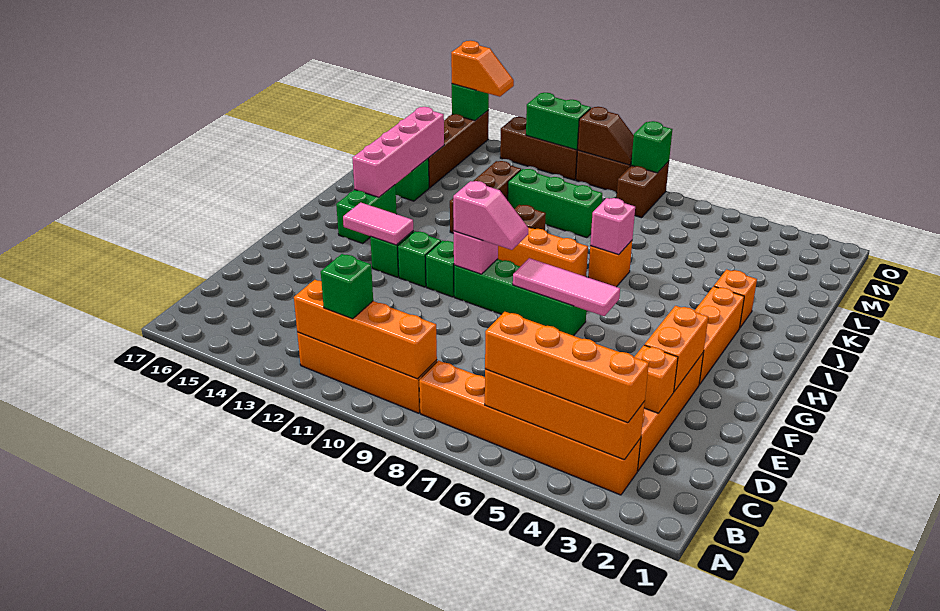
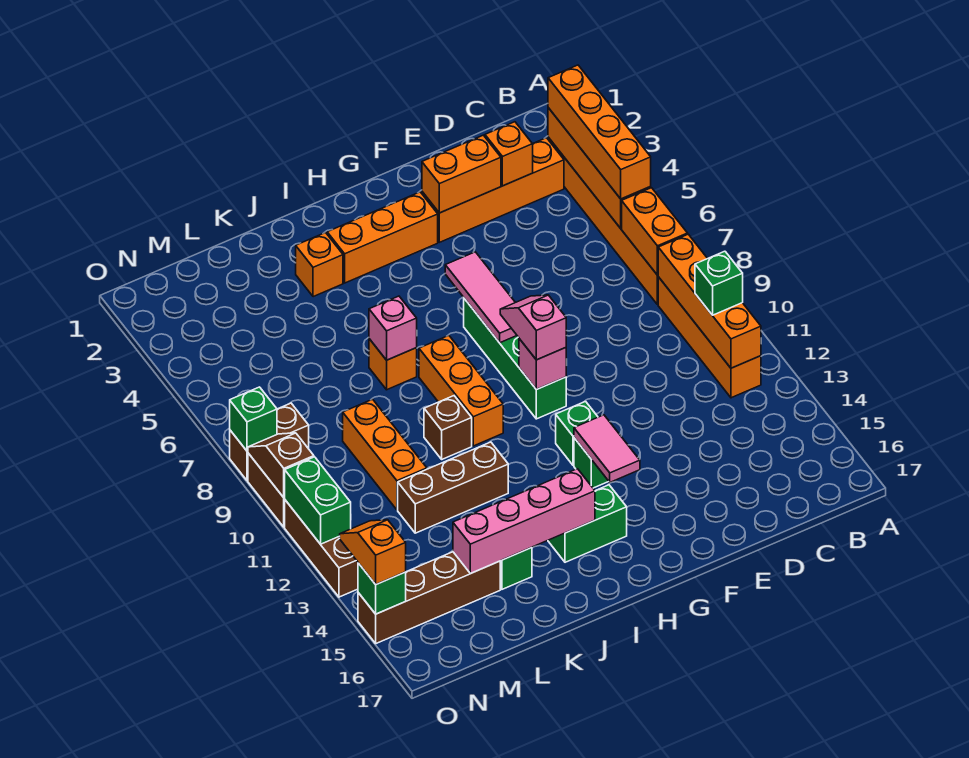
none -> orange brick B7:B8 level 2
green brick G11 level 1 -> none
green brick L9:L11 level 1 -> orange brick L9:L11 level 1

